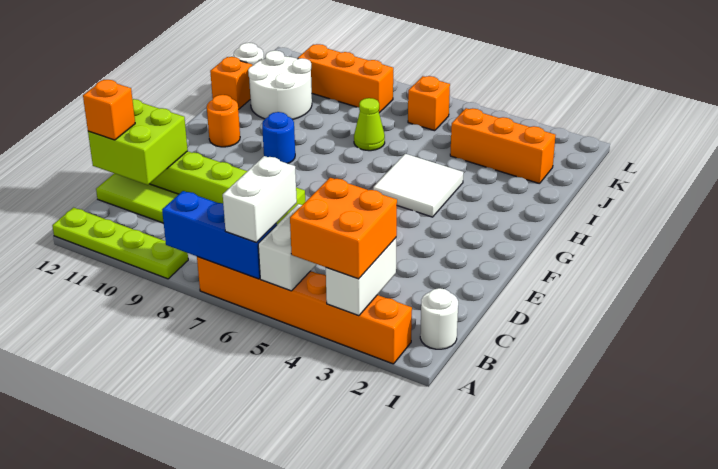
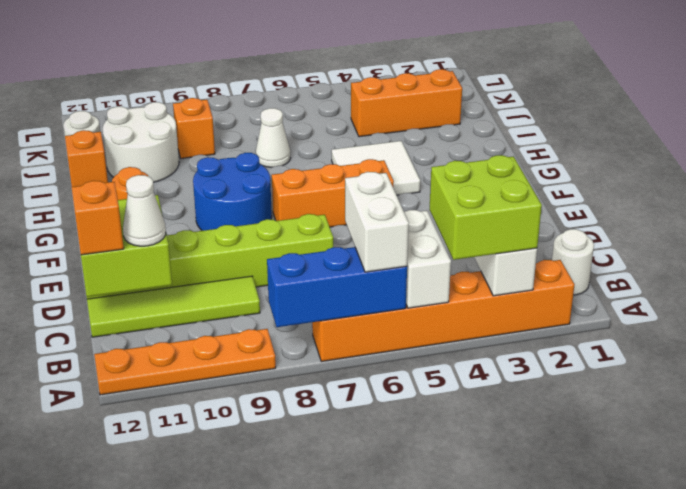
orange brick A3:B4 level 3 -> lime brick A3:B4 level 3
lime plate A9:A12 level 1 -> orange plate A9:A12 level 1
none -> white cone C11 level 3
blue round brick G9 level 1 -> blue round brick F8:G9 level 1
lime cone I7 level 1 -> white cone I7 level 1
orange brick K6 level 1 -> orange brick J9 level 1
orange brick K8:K10 level 1 -> orange brick F5:F7 level 1

